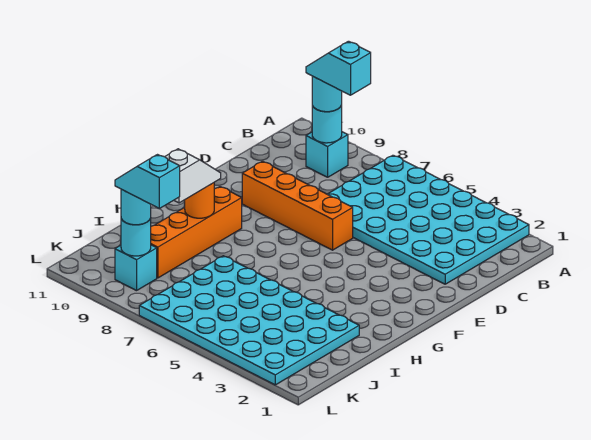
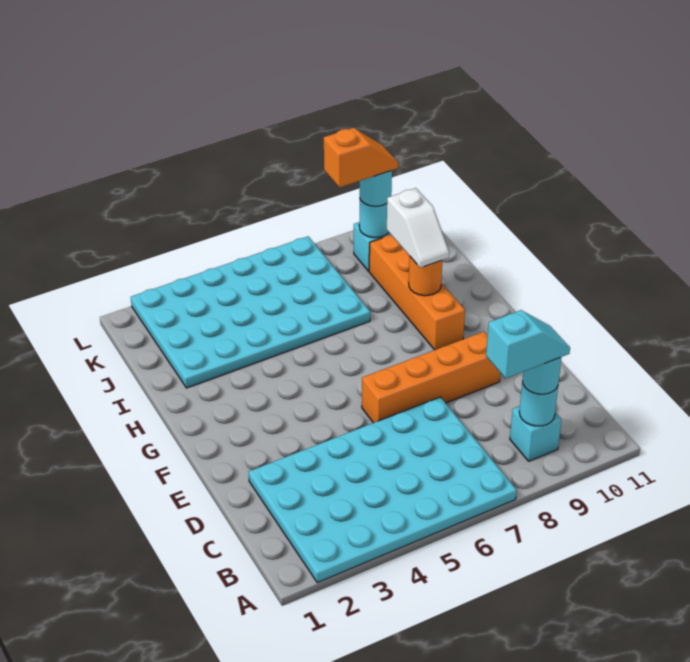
cyan slope K8:K9 level 4 top 8 -> orange slope K8:K9 level 4 top 8

